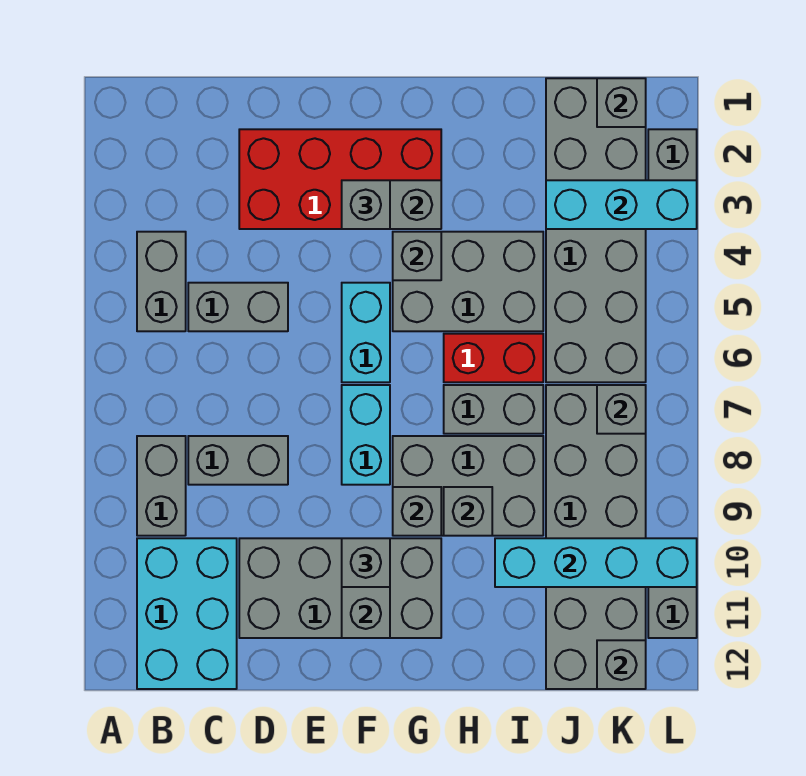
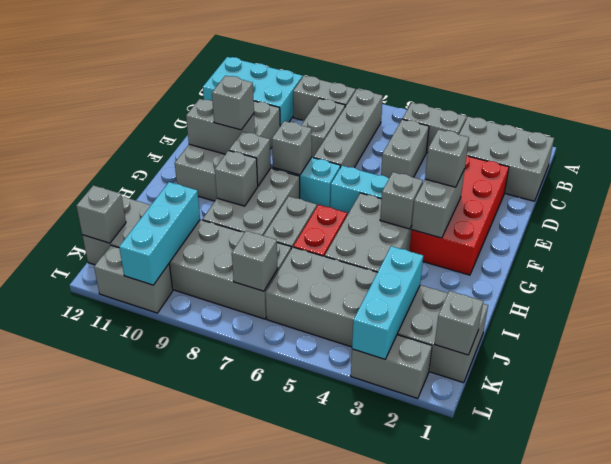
none -> grey brick B1:C3 level 1
none -> grey brick B7:E7 level 1
none -> grey brick F8 level 2
cyan brick I10:L10 level 2 -> cyan brick J10:L10 level 2

